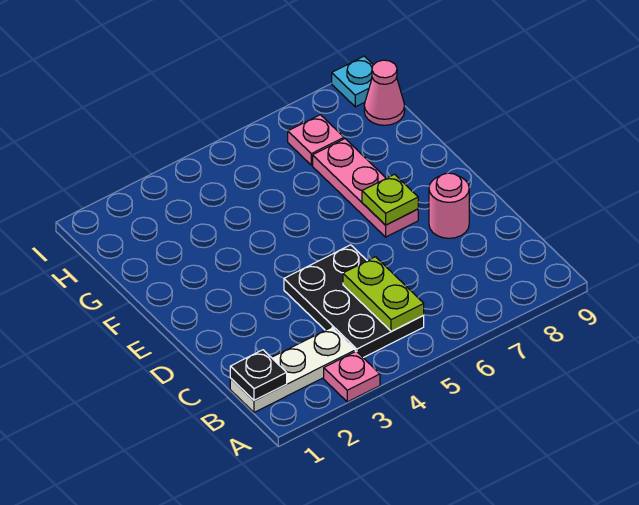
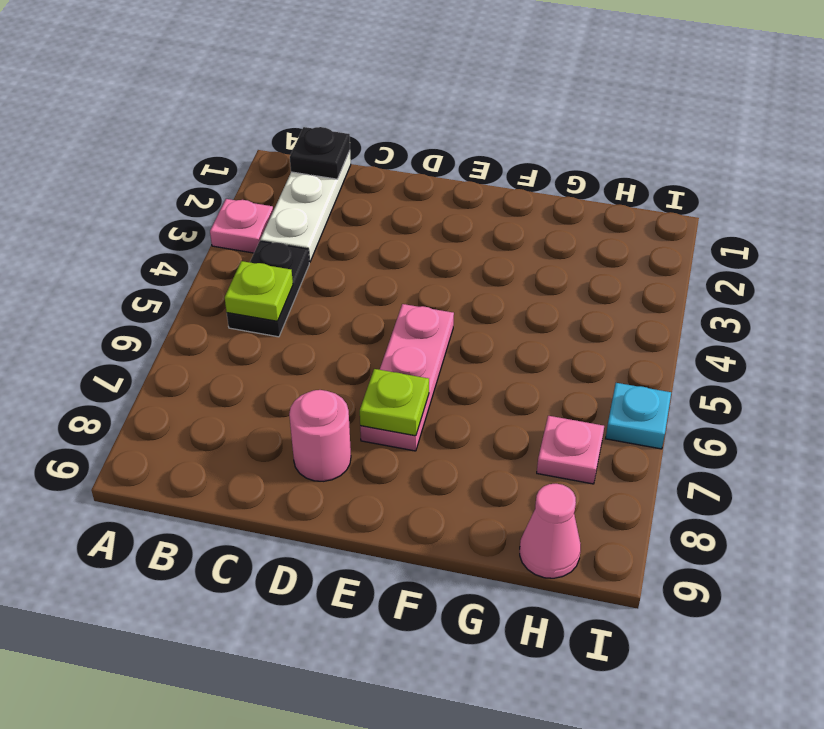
black plate B4:D5 level 1 -> black plate B4:B5 level 1
lime plate B5:C5 level 2 -> lime plate B5 level 2
pink plate E7:G7 level 1 -> pink plate E5:E7 level 1
cyan plate I9 level 1 -> cyan plate I6 level 1

